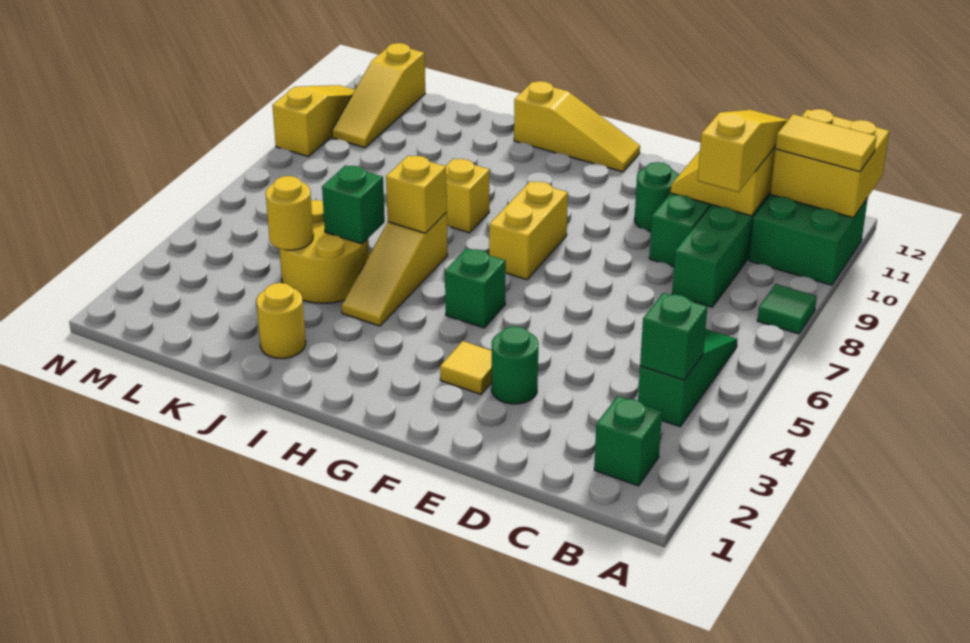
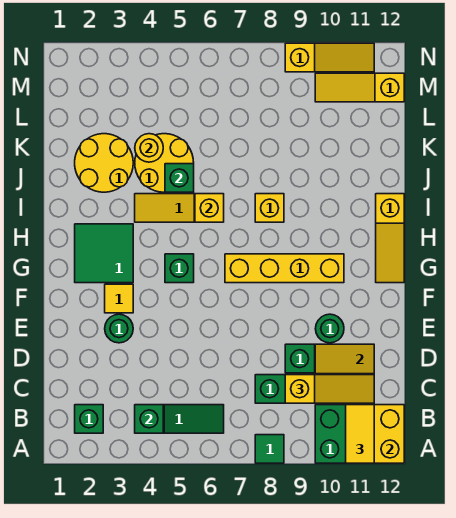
none -> green tile G2:H3 level 1
yellow brick G7:G8 level 1 -> yellow brick G7:G10 level 1
yellow round brick J2 level 1 -> yellow round brick J2:K3 level 1

